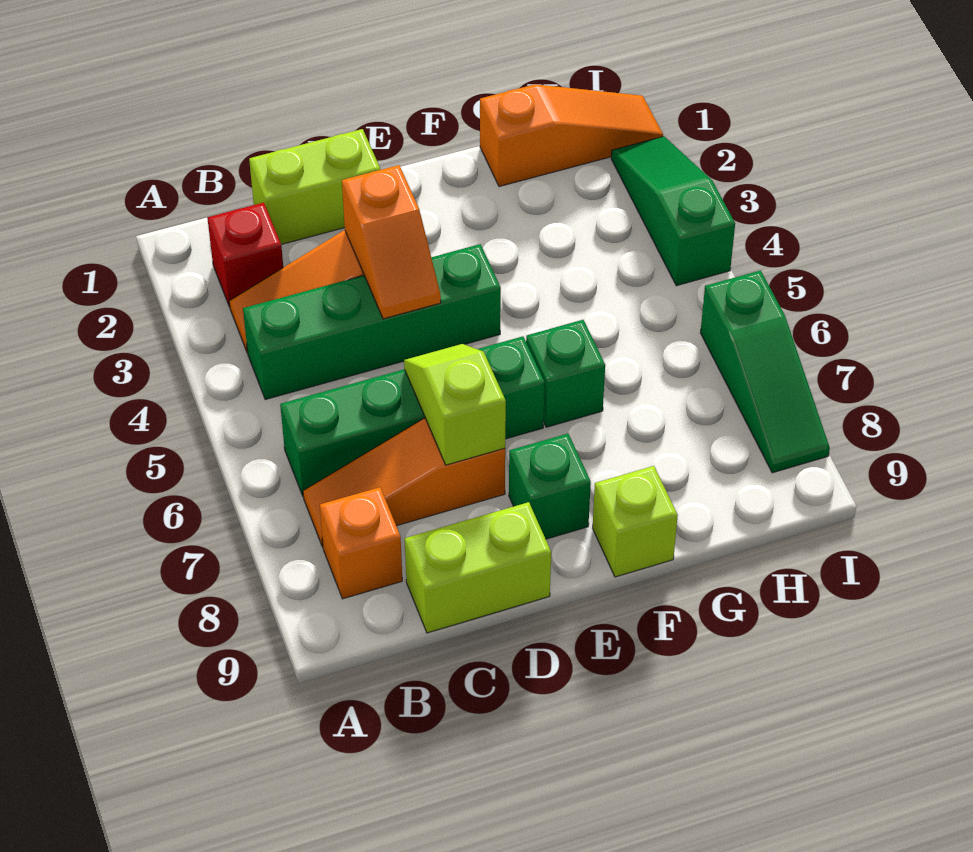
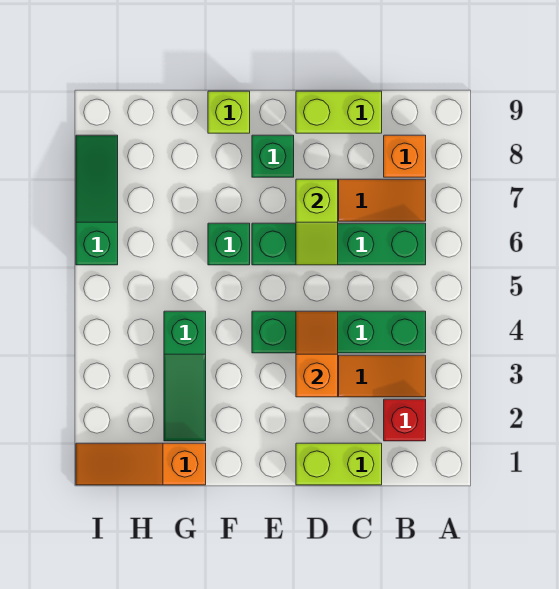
green slope I2:I4 level 1 top 4 -> green slope G2:G4 level 1 top 4

